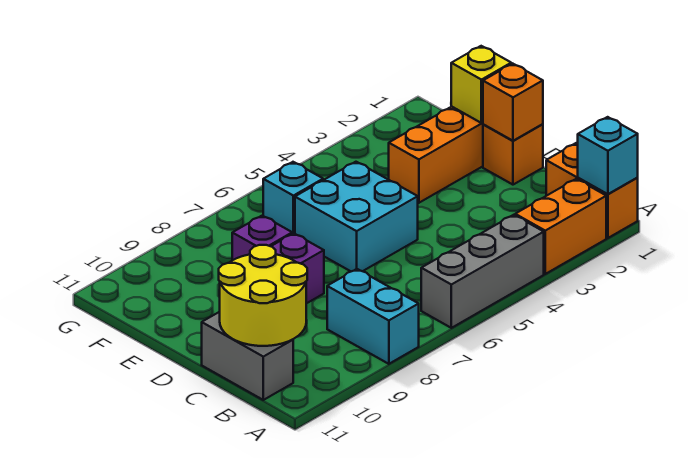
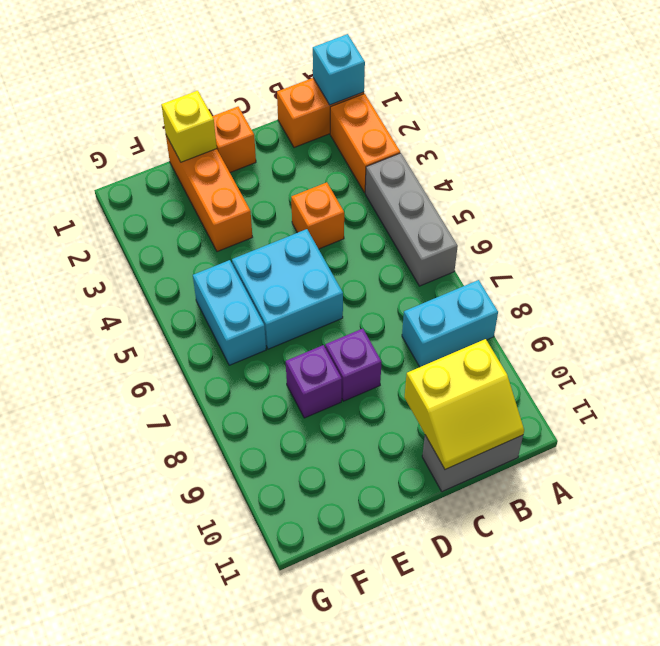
yellow round brick B10:C11 level 2 -> yellow slope B10:C11 level 2 top 10
orange brick D1 level 2 -> orange brick C4 level 1
cyan brick F6 level 1 -> cyan brick F5:F6 level 1

